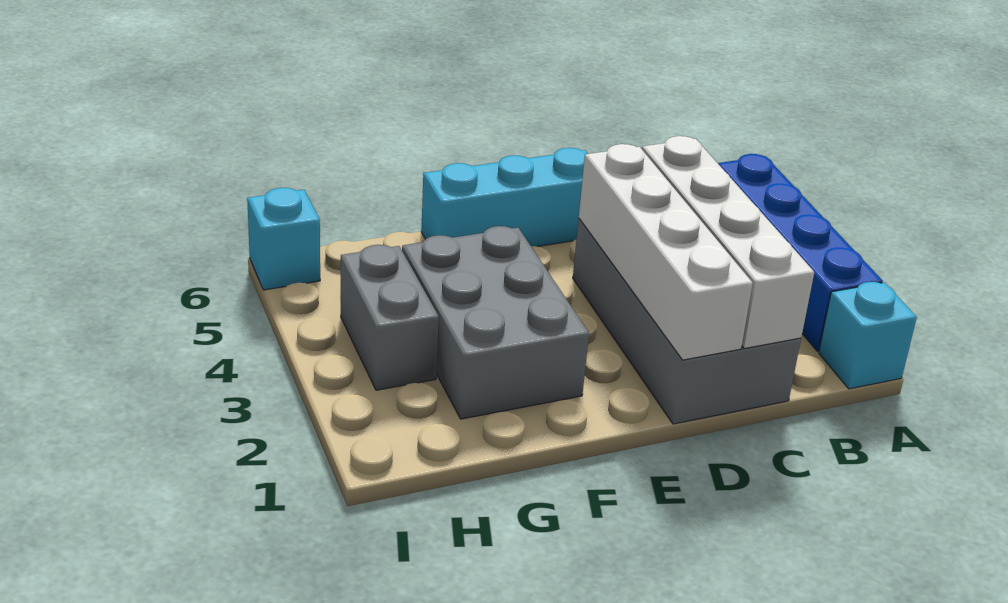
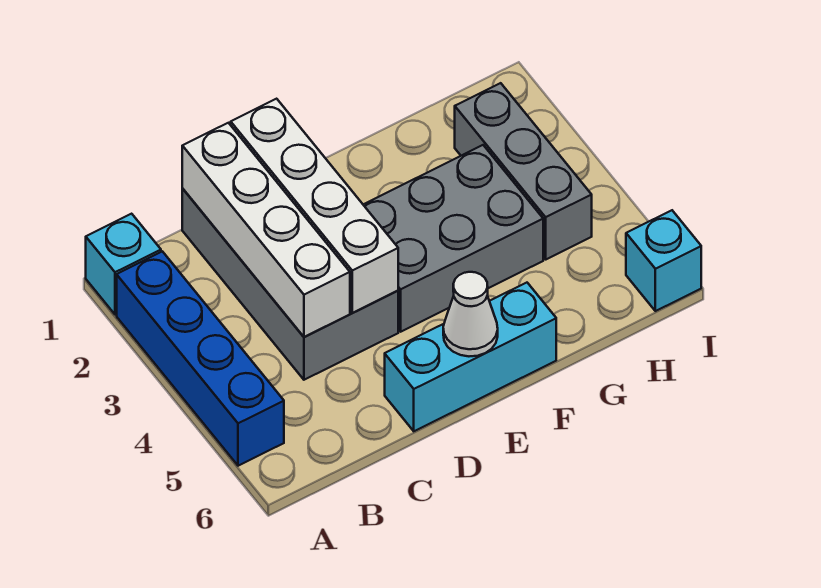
none -> white cone E6 level 2
grey brick F2:G4 level 1 -> grey brick E3:G4 level 1
grey brick H3:H4 level 1 -> grey brick H2:H4 level 1

